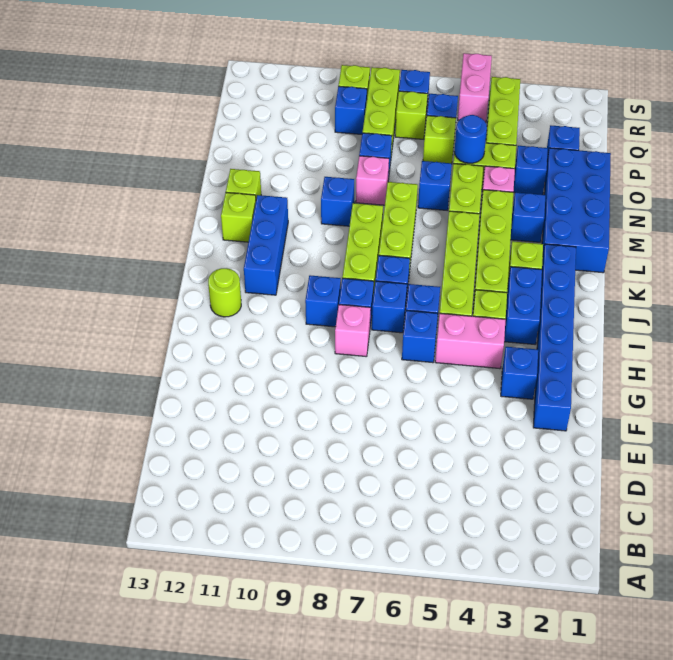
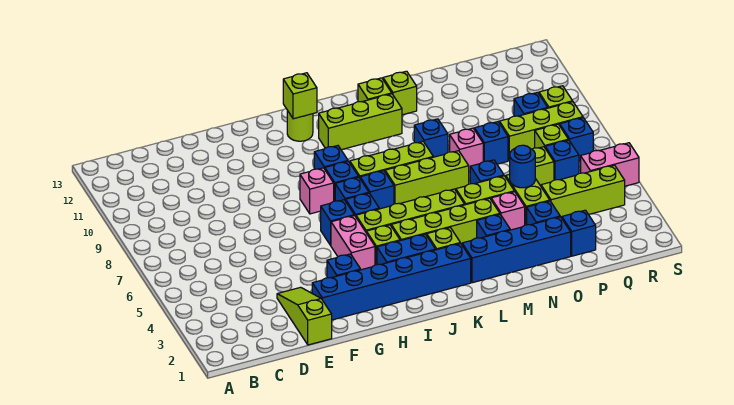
none -> lime slope E1:E3 level 1 top 1
none -> lime brick I12 level 2
blue brick J11:L11 level 1 -> lime brick J11:L11 level 1
blue brick L1:O2 level 1 -> blue brick L2:O2 level 1

